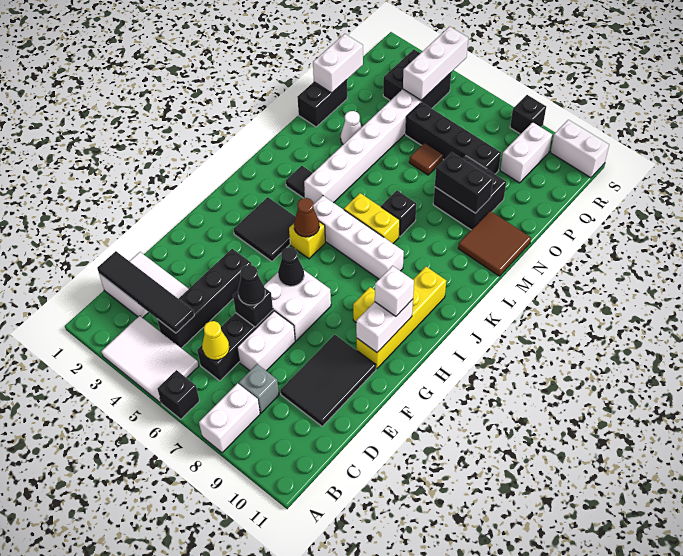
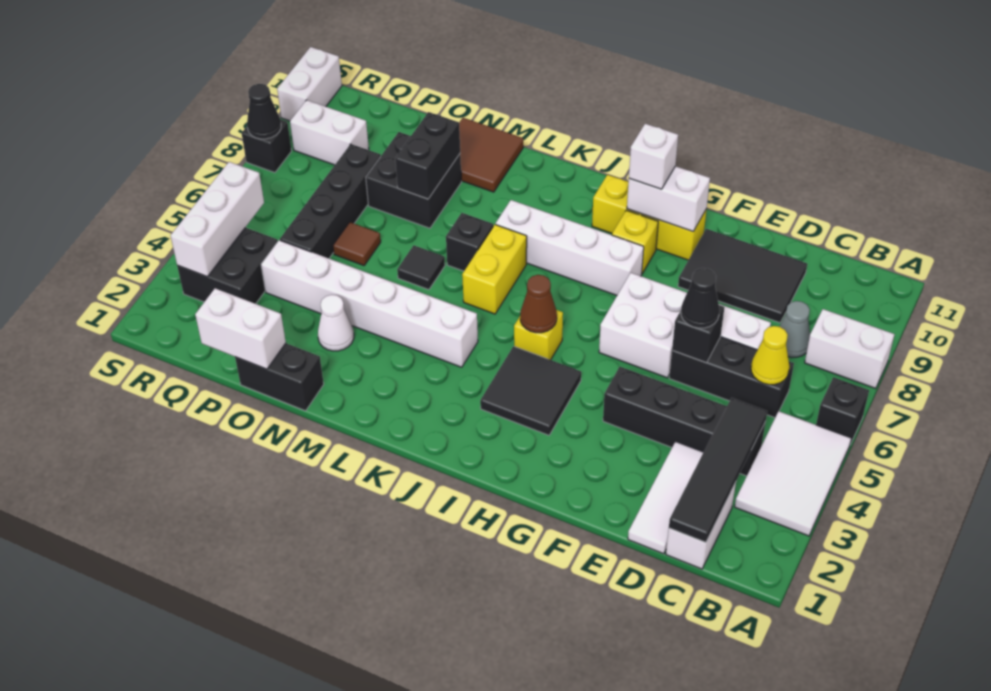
grey brick C8 level 1 -> grey cone C8 level 1
black cone G6 level 2 -> black cone S8 level 2
yellow brick G10:J10 level 1 -> yellow brick G10:I10 level 1
white brick J5:J8 level 1 -> white brick H8:K8 level 1
black tile K3 level 1 -> black tile M6 level 1
white brick Q4:S4 level 2 -> white brick R3:R5 level 2

